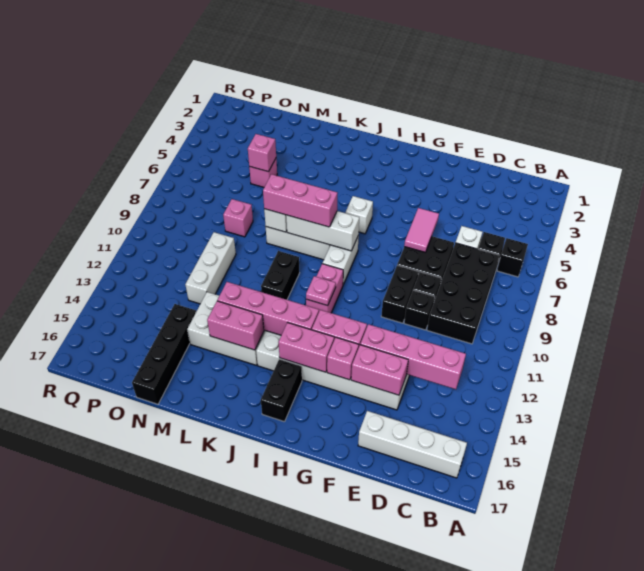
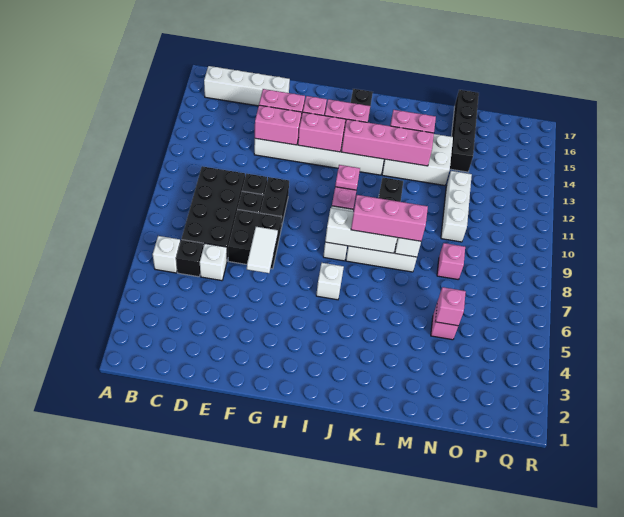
black brick B6 level 1 -> white brick B6 level 1
pink brick C13:F13 level 2 -> pink brick E13:F13 level 2
pink tile F6:F7 level 2 -> white tile F6:F7 level 2

